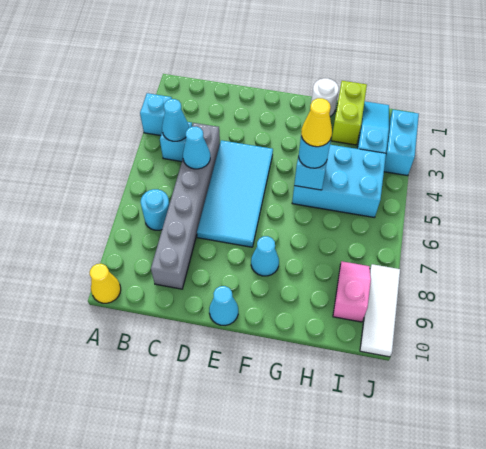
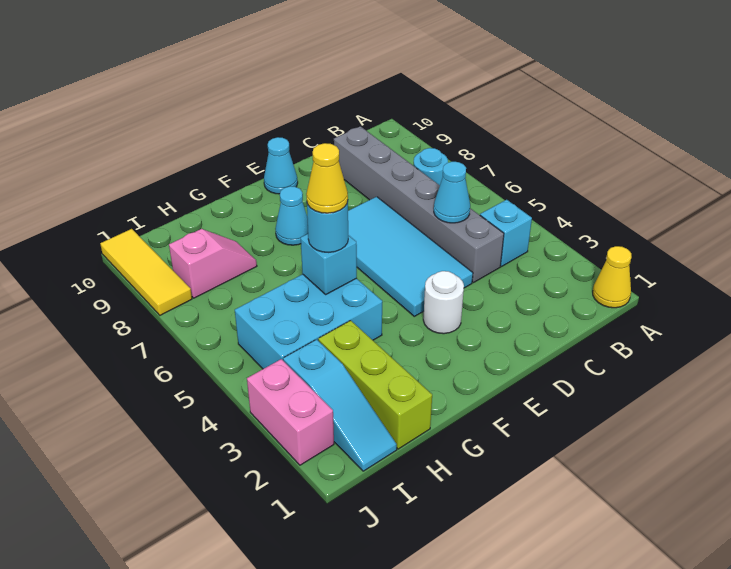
cyan brick A3 level 1 -> none
yellow cone A10 level 1 -> yellow cone A1 level 1
cyan cone B4 level 2 -> none
white round brick G1 level 1 -> white round brick E3 level 1
lime brick H1:H2 level 1 -> lime brick H1:H3 level 1
pink slope I8:I9 level 1 top 9 -> pink slope H8:I8 level 1 top I
cyan brick J2:J3 level 1 -> pink brick J2:J3 level 1
white tile J8:J10 level 1 -> yellow tile J8:J10 level 1

